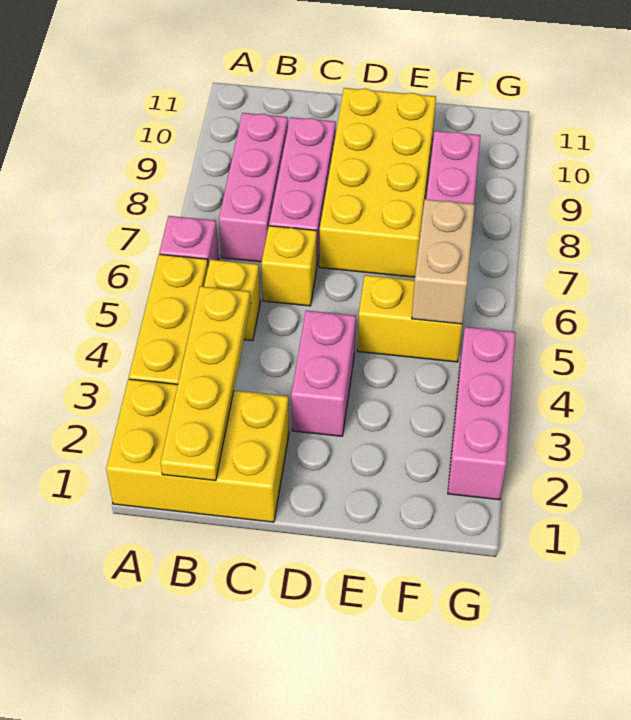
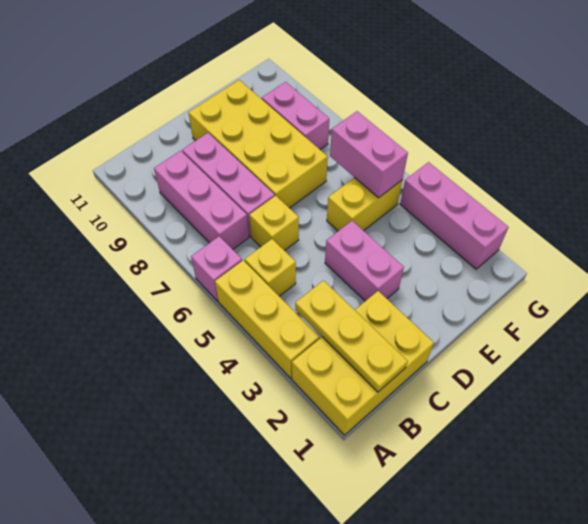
yellow plate B1:B4 level 2 -> yellow plate B1:B3 level 2
tan brick F5:F6 level 2 -> pink brick F5:F6 level 2

